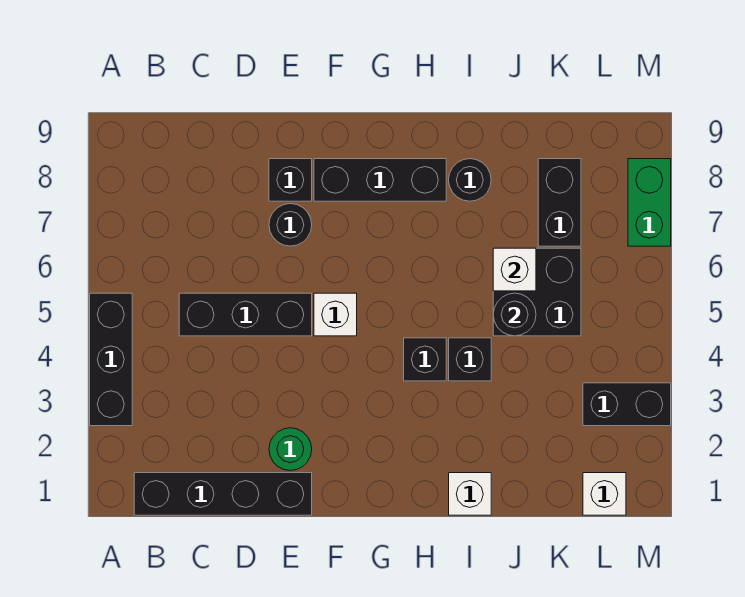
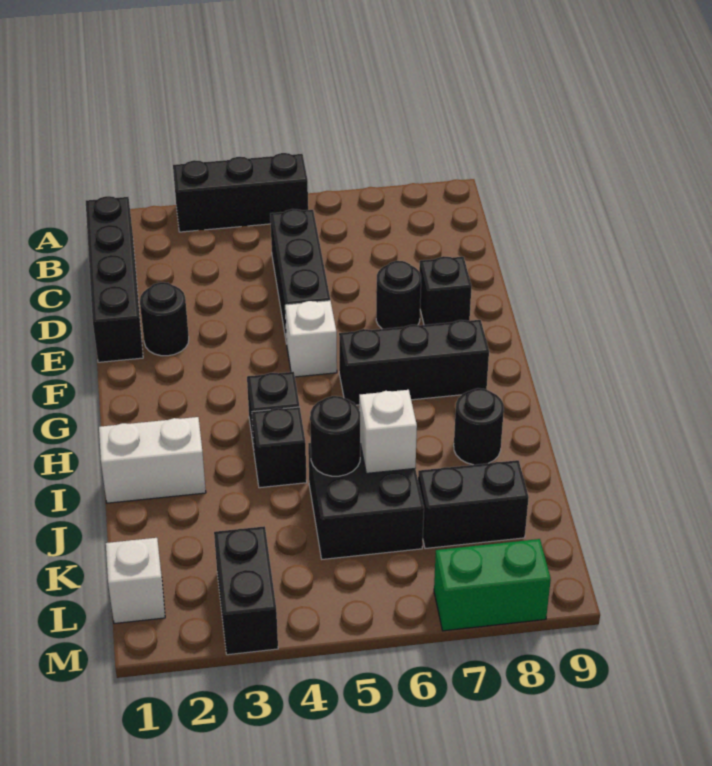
green round brick E2 level 1 -> black round brick E2 level 1
black brick F8:H8 level 1 -> black brick G6:G8 level 1
white brick I1 level 1 -> white brick I1:I2 level 1

